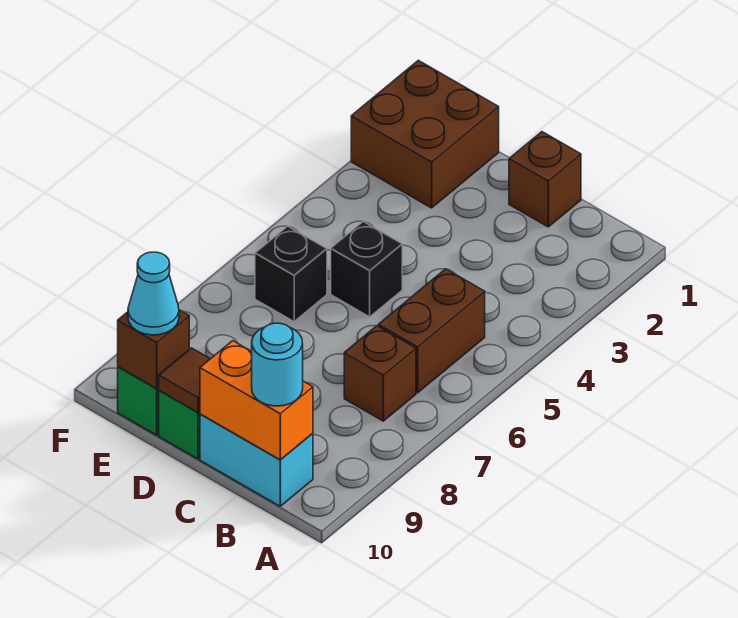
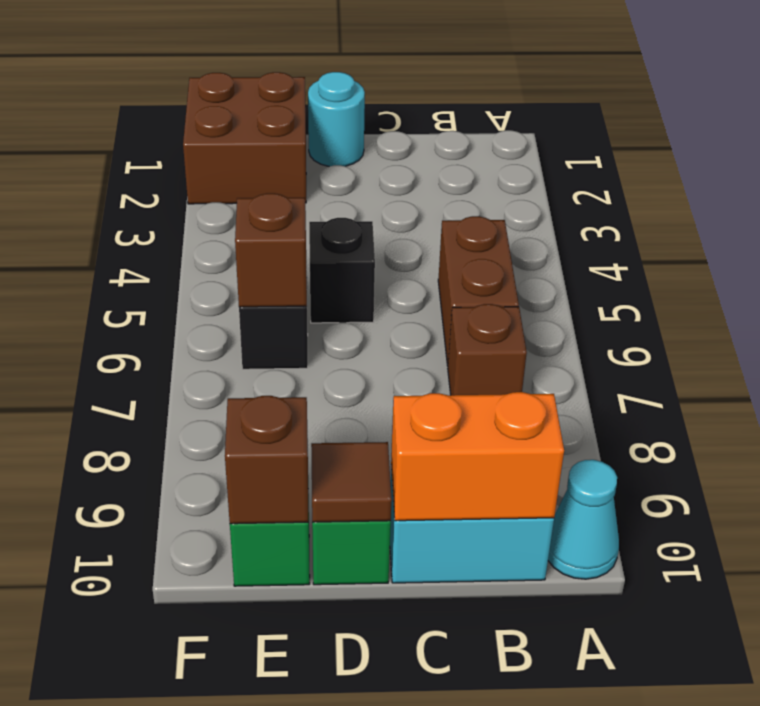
cyan round brick B10 level 3 -> cyan round brick D1 level 1
brown brick C1 level 1 -> brown brick E6 level 2
cyan cone E10 level 3 -> cyan cone A10 level 1

